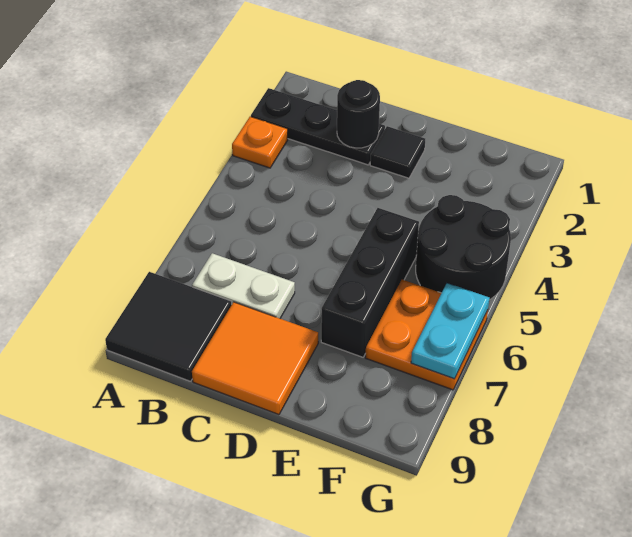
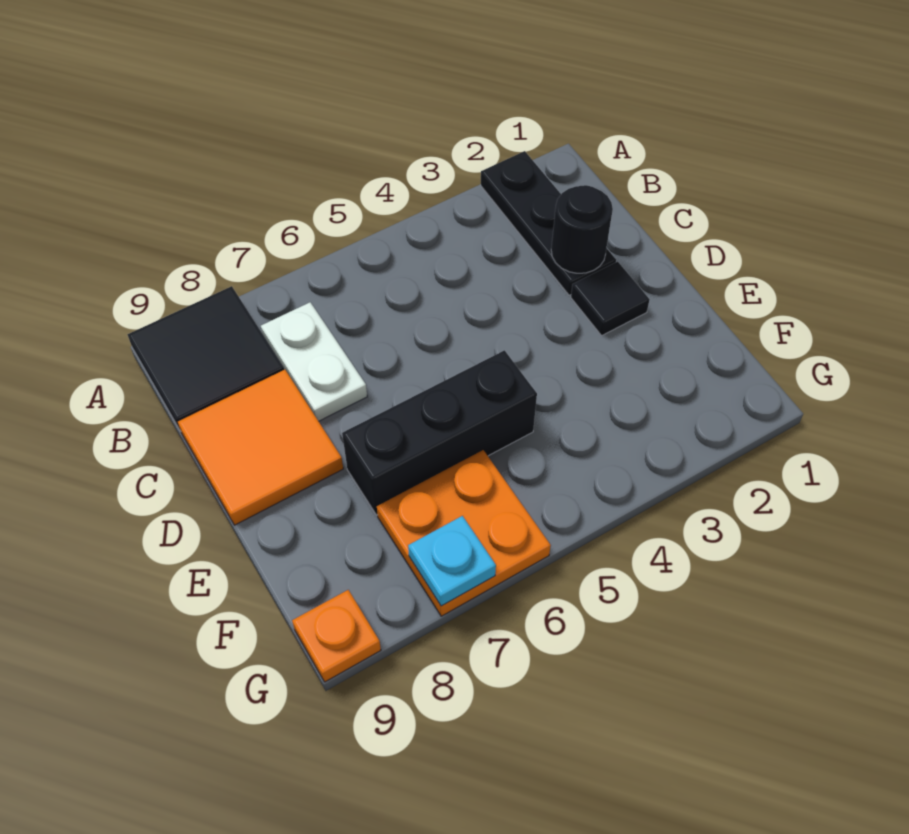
orange plate A3 level 1 -> orange plate G9 level 1
black round brick F4:G5 level 1 -> none
cyan plate G6:G7 level 2 -> cyan plate G7 level 2

